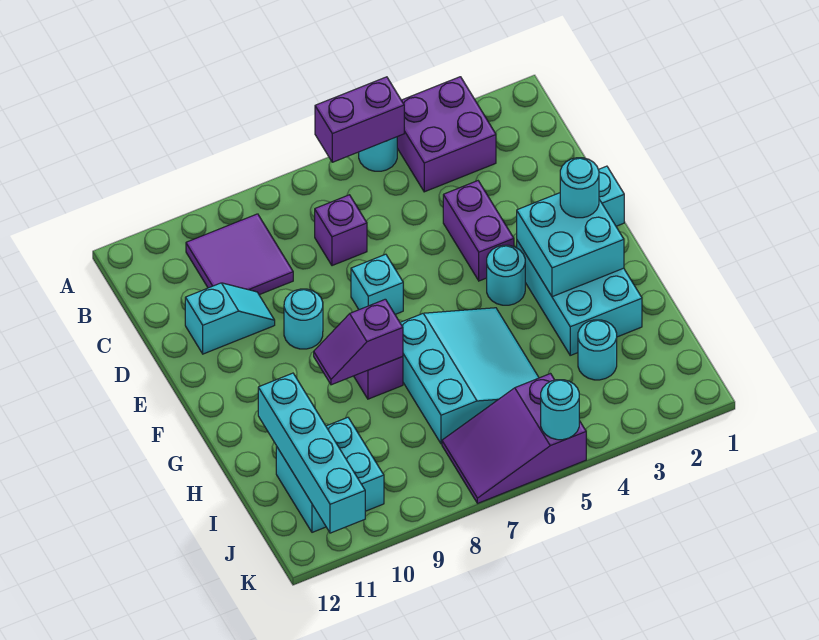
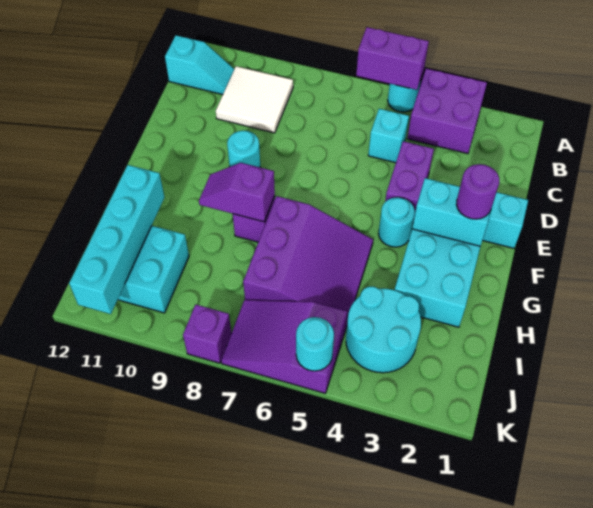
purple tile B9:C10 level 1 -> white tile B9:C10 level 1
purple brick C7 level 1 -> purple brick K8 level 1
cyan slope D10:D11 level 1 top 11 -> cyan slope B11:B12 level 1 top 12
cyan brick E7 level 1 -> cyan brick C5 level 1
cyan brick F2:G3 level 2 -> cyan brick F2:F3 level 2
cyan round brick F2 level 3 -> purple round brick F2 level 3
cyan slope G5:I7 level 1 top 7 -> purple slope G5:I7 level 1 top 7
cyan round brick I3 level 1 -> cyan round brick I3:J4 level 1

